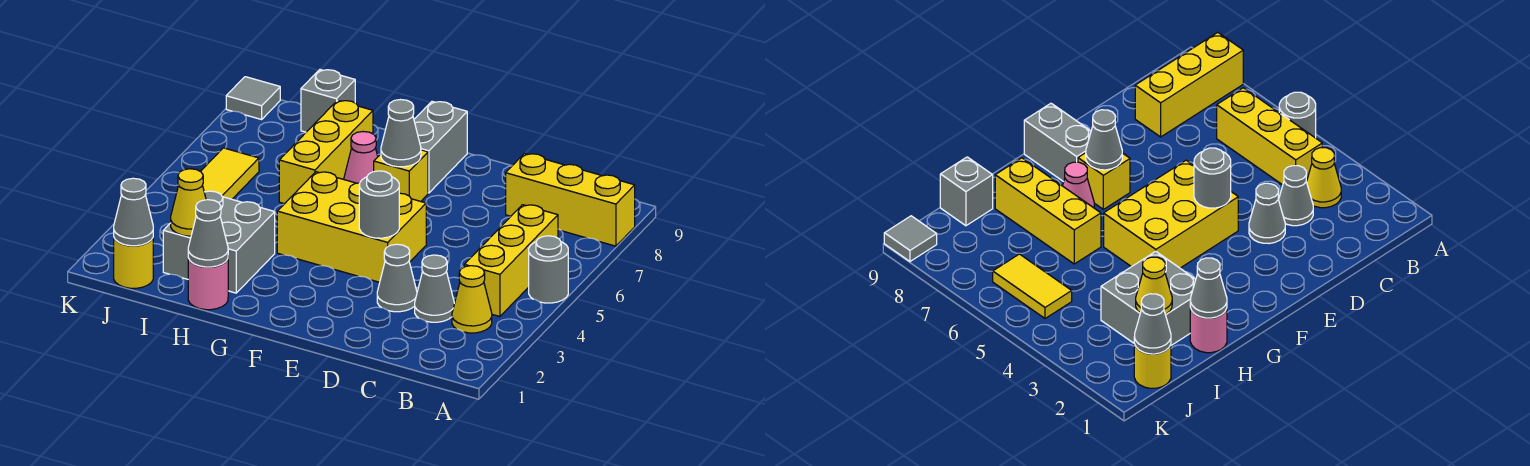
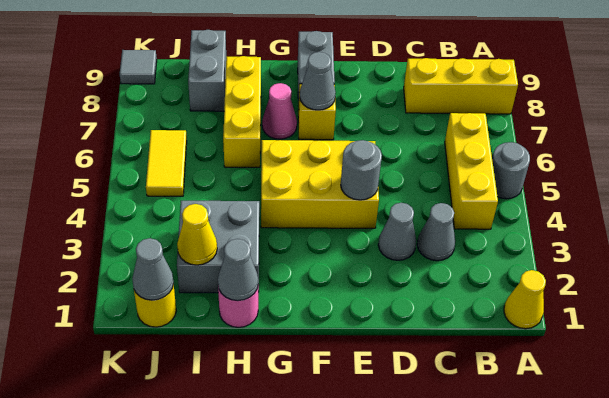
yellow cone B3 level 1 -> yellow cone A1 level 1
grey brick I9 level 1 -> grey brick I8:I9 level 1

